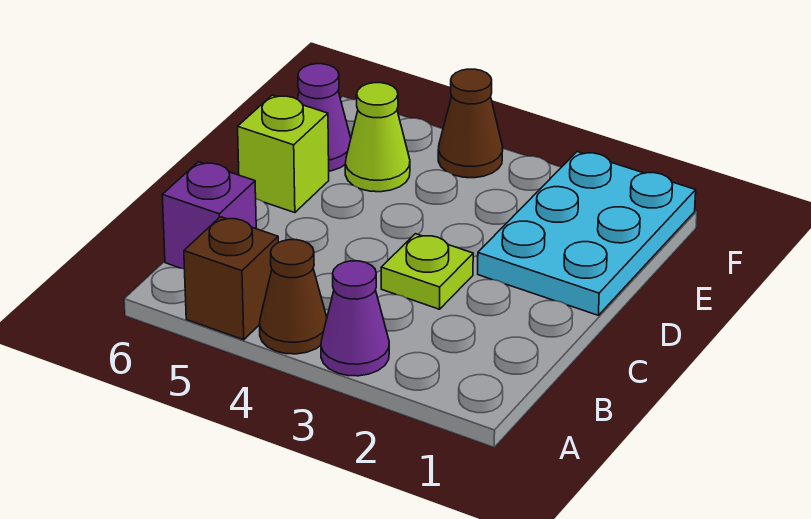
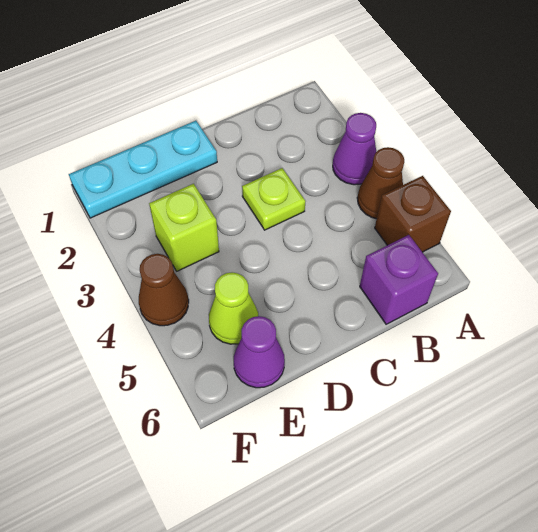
cyan plate D1:F2 level 1 -> cyan plate D1:F1 level 1
lime brick D6 level 1 -> lime brick E3 level 1

